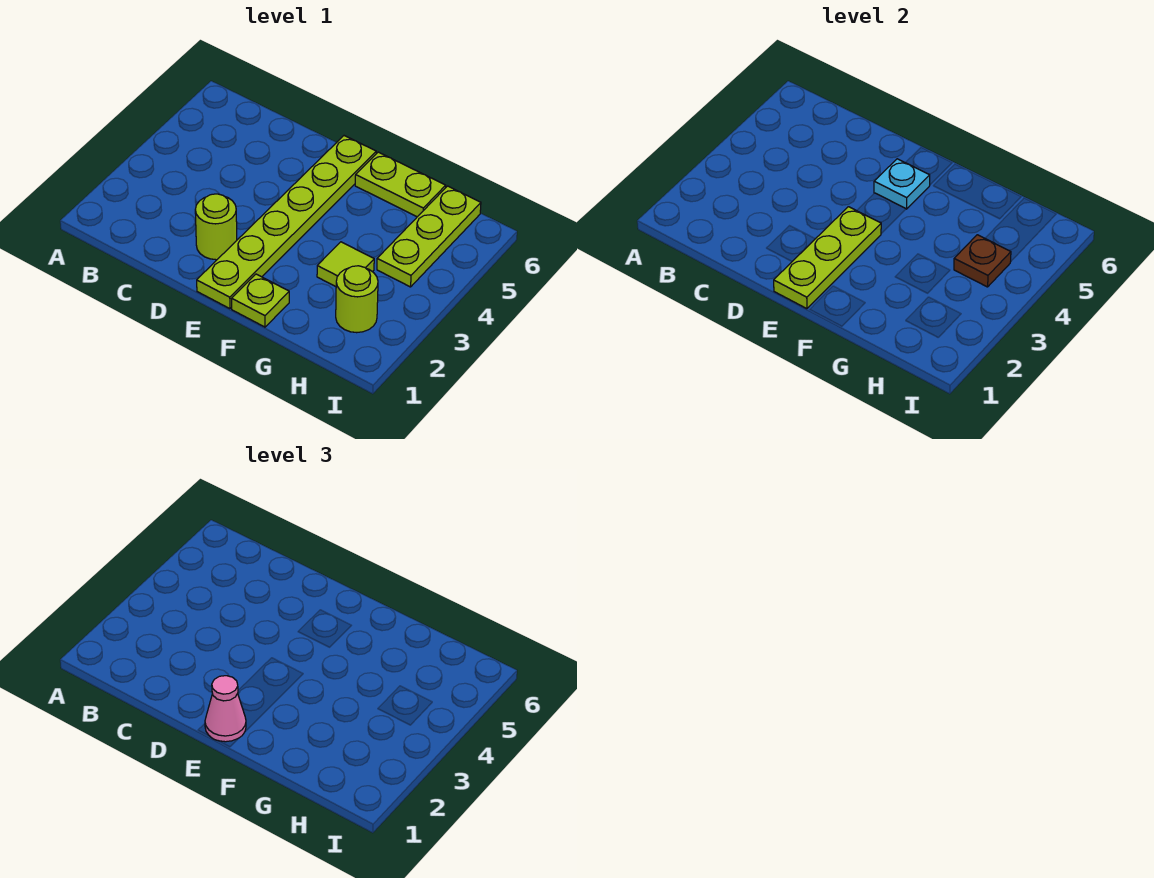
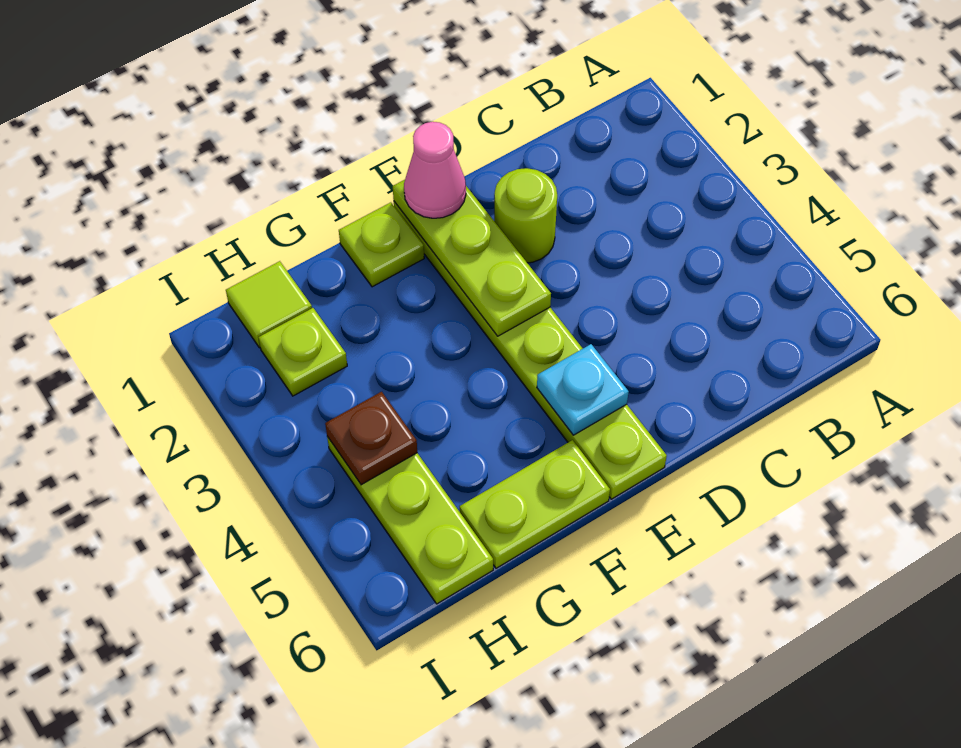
lime tile G3 level 1 -> lime tile H1 level 1
lime round brick H2 level 1 -> lime plate H2 level 1

